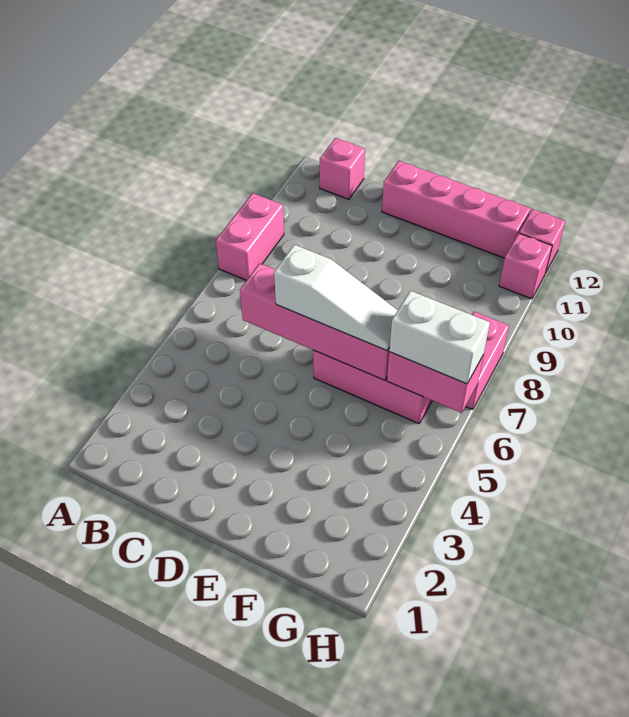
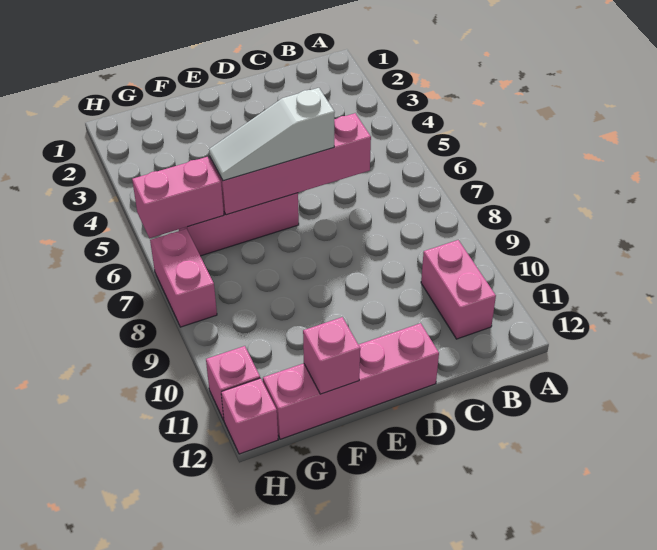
pink brick A8:A9 level 1 -> pink brick B10:B11 level 1
pink brick B12 level 1 -> pink brick F12 level 2
white brick G6:H6 level 3 -> none

